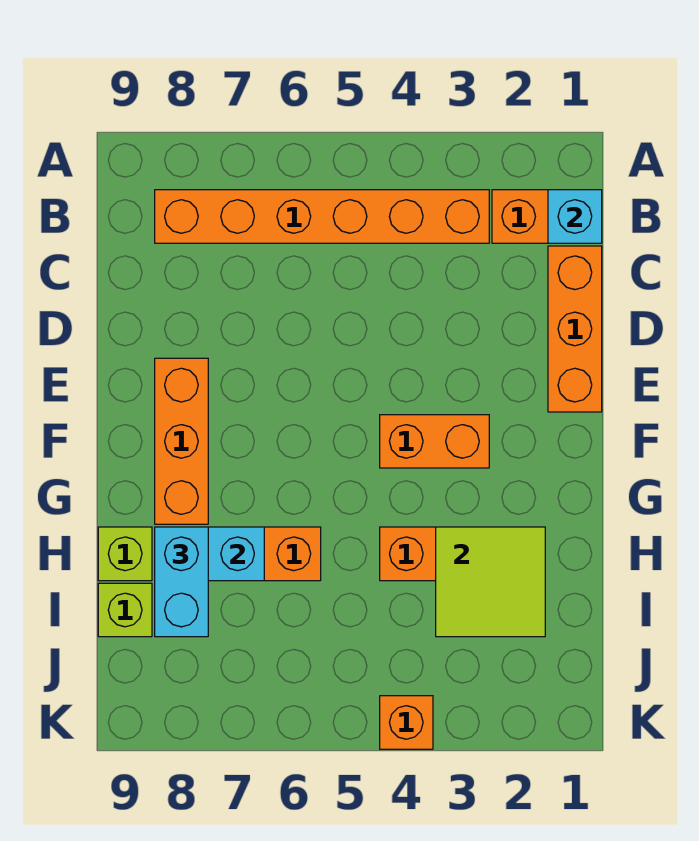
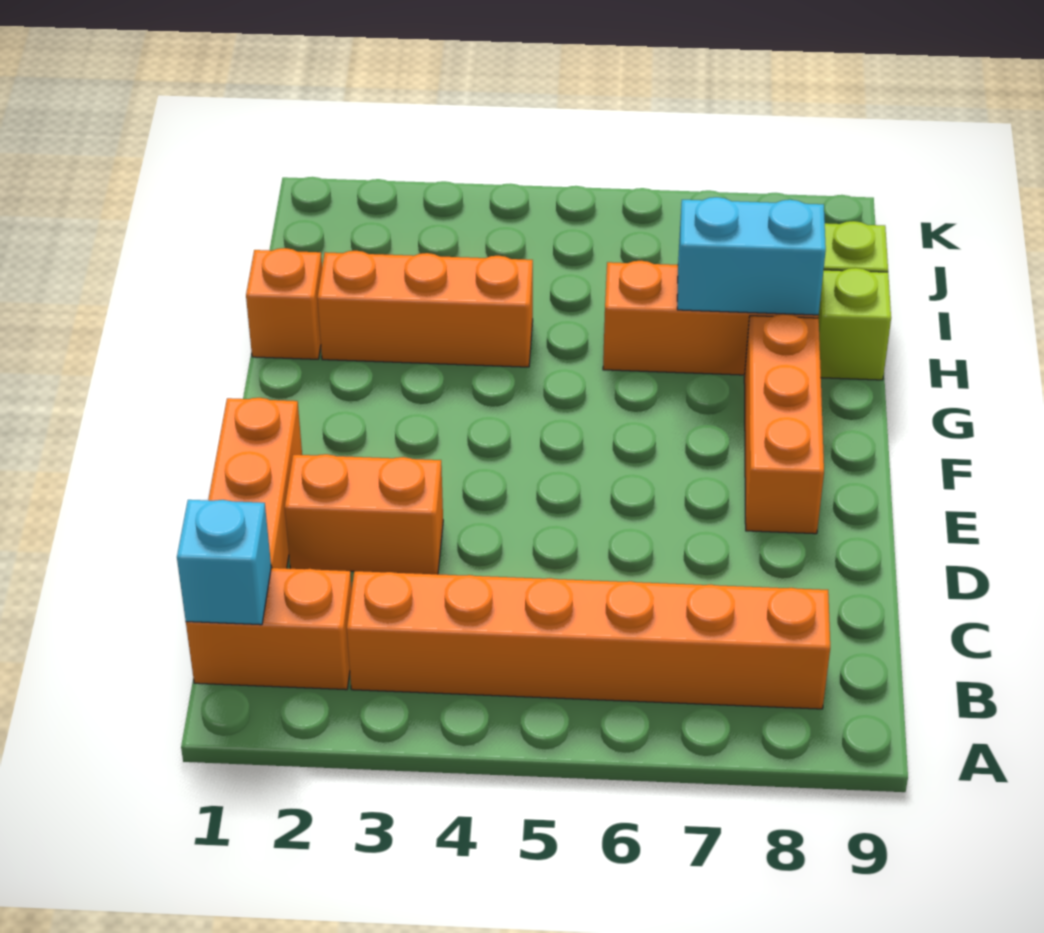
orange brick F3:F4 level 1 -> orange brick D2:D3 level 1
lime tile H2:I3 level 2 -> none
cyan brick H8:I8 level 3 -> none
orange brick K4 level 1 -> orange brick H1 level 1

